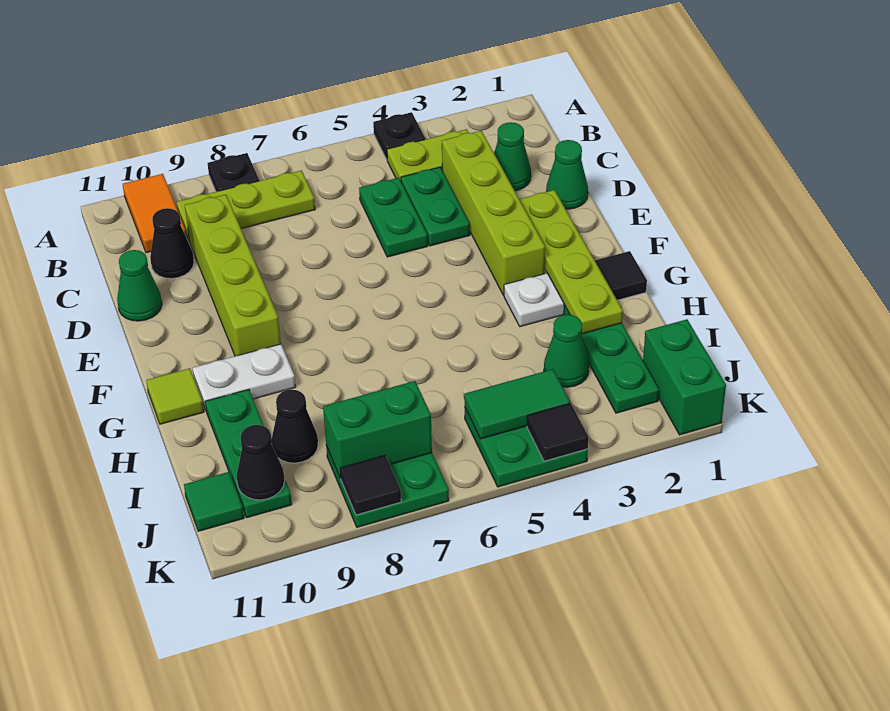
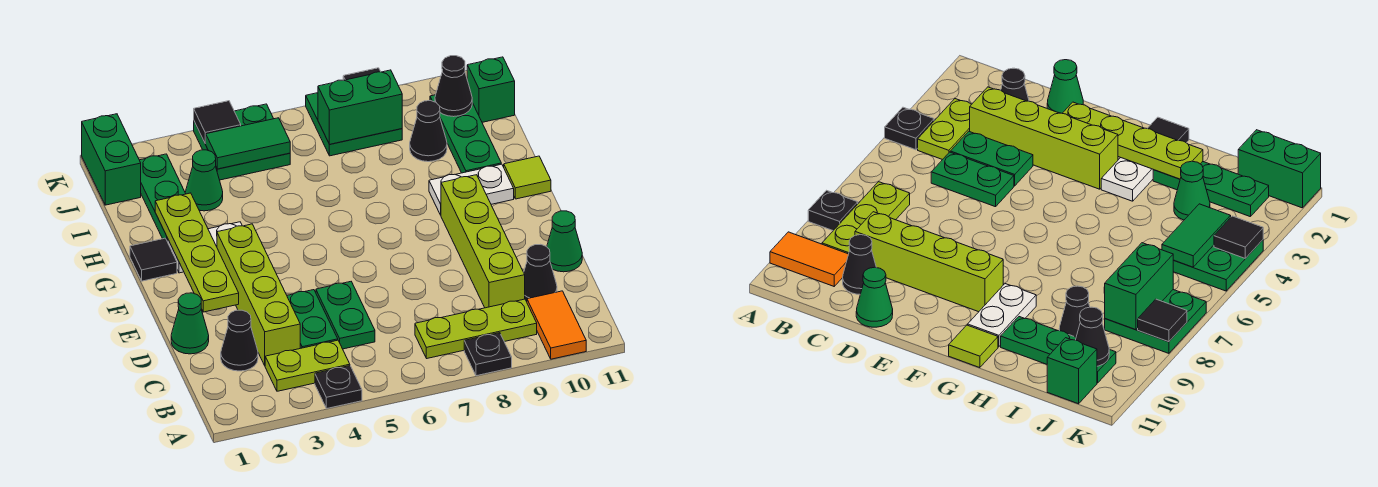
green cone C2 level 1 -> black cone C2 level 1
green tile J11 level 1 -> green brick J11 level 1

